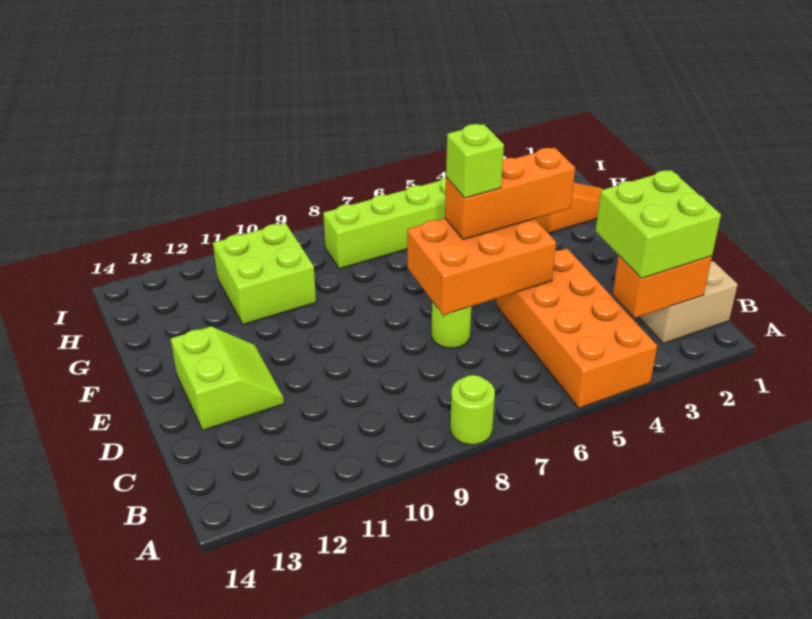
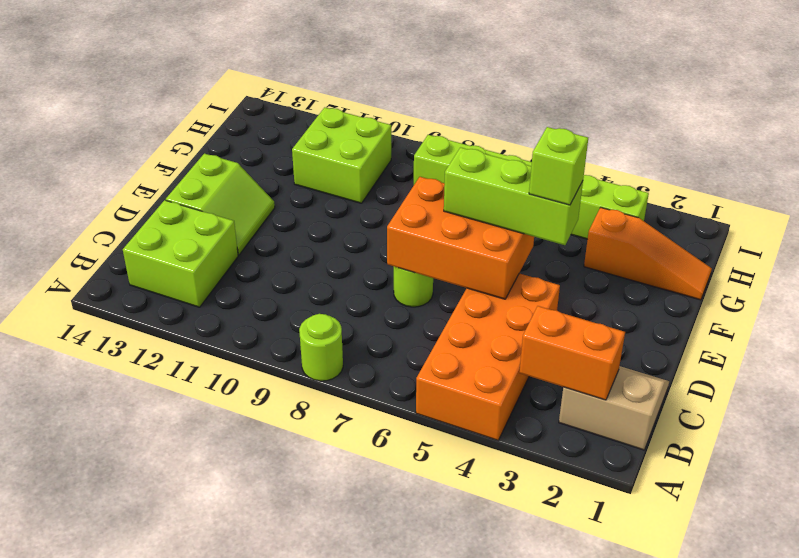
lime brick B2:C3 level 3 -> lime brick B12:C13 level 1
orange brick E4:E6 level 3 -> lime brick E4:E6 level 3
lime brick E6 level 4 -> lime brick E4 level 4

